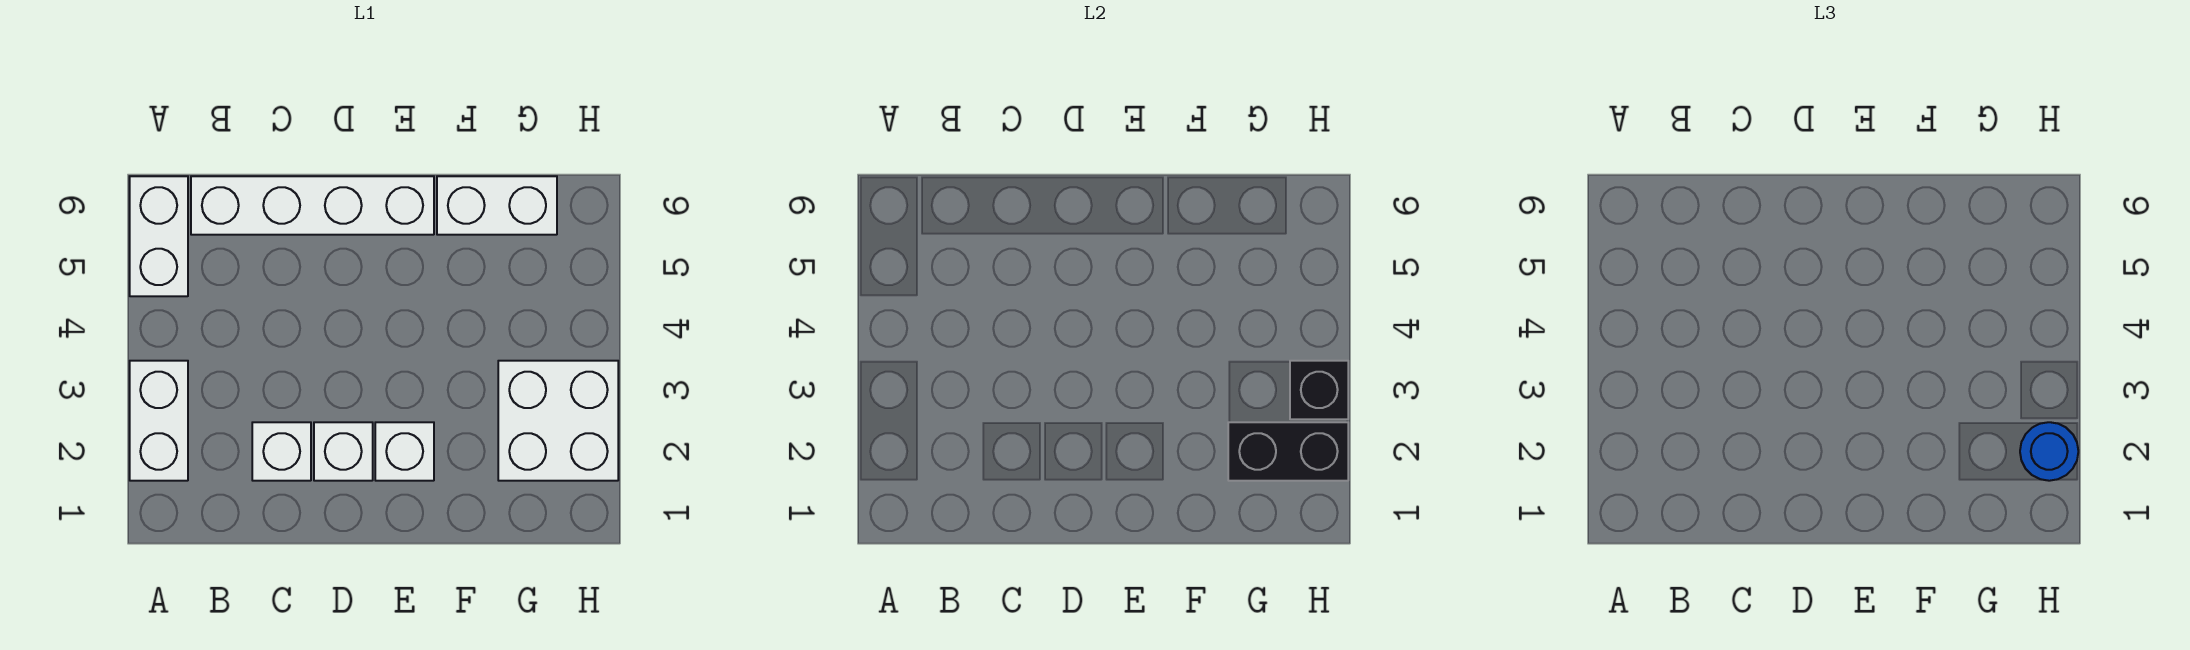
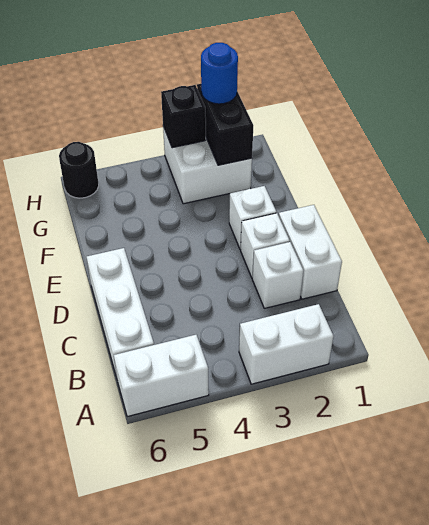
white brick B6:E6 level 1 -> white brick B6:D6 level 1
white brick F6:G6 level 1 -> white brick C1:D1 level 1
none -> black round brick H6 level 1

